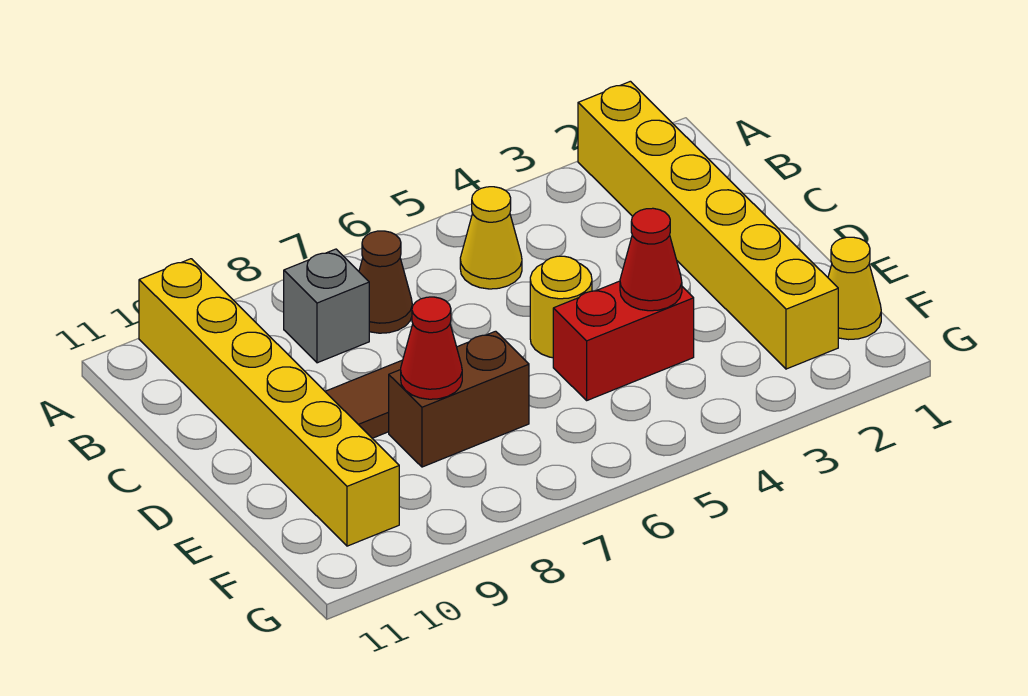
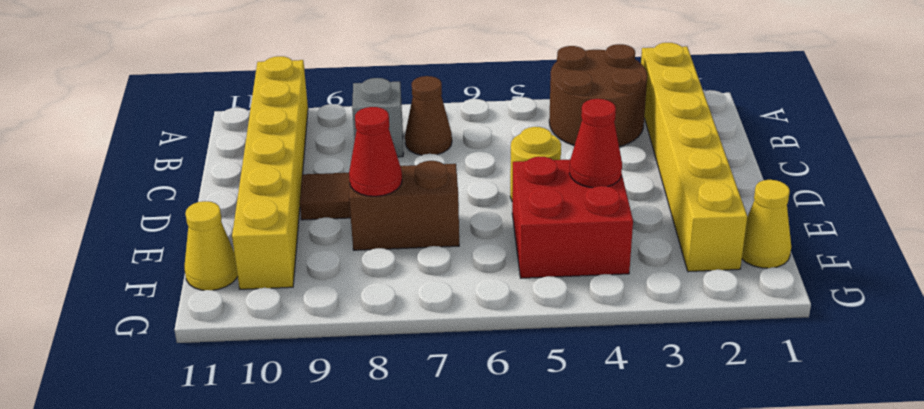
none -> brown round brick A3:B4 level 1
yellow cone B5 level 1 -> yellow cone F11 level 1
red brick E4:E5 level 1 -> red brick E4:F5 level 1

